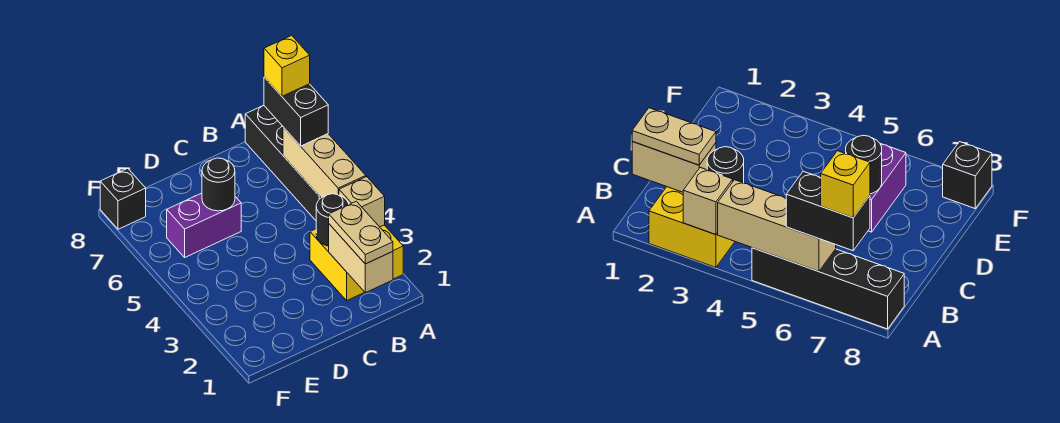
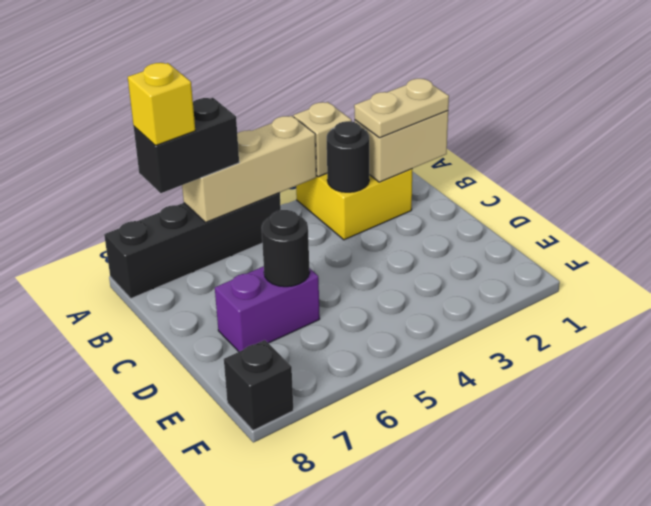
purple brick D6:E6 level 1 -> purple brick D6:D7 level 1

